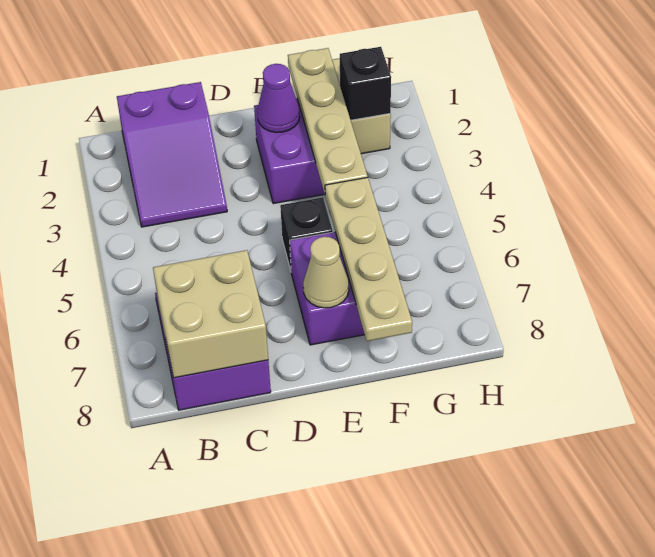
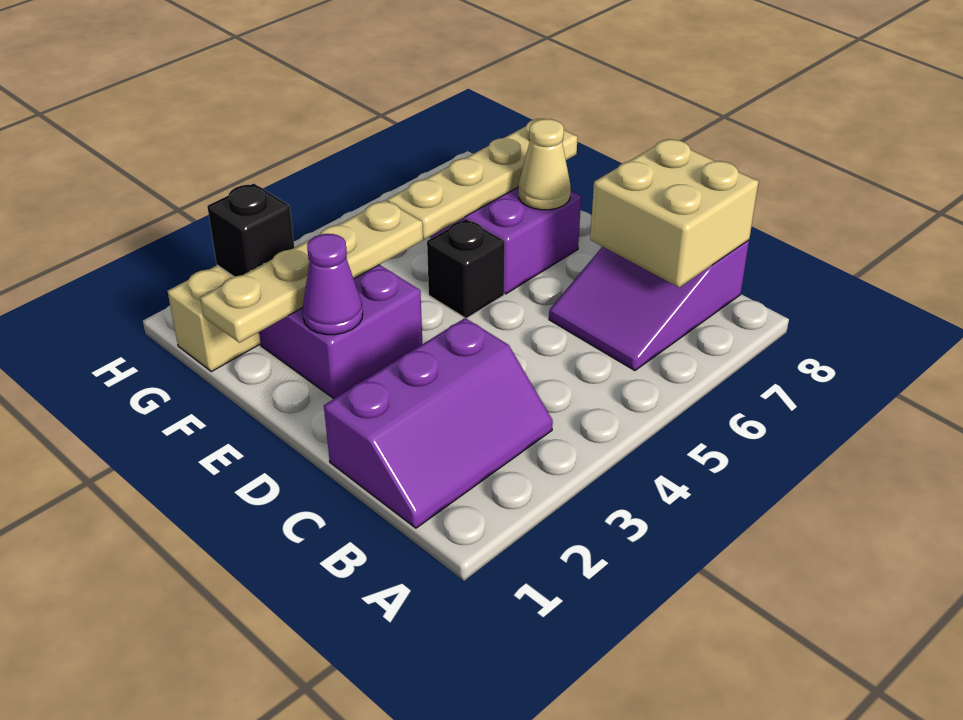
purple slope B1:C3 level 1 top 1 -> purple slope B1:C3 level 1 top C

